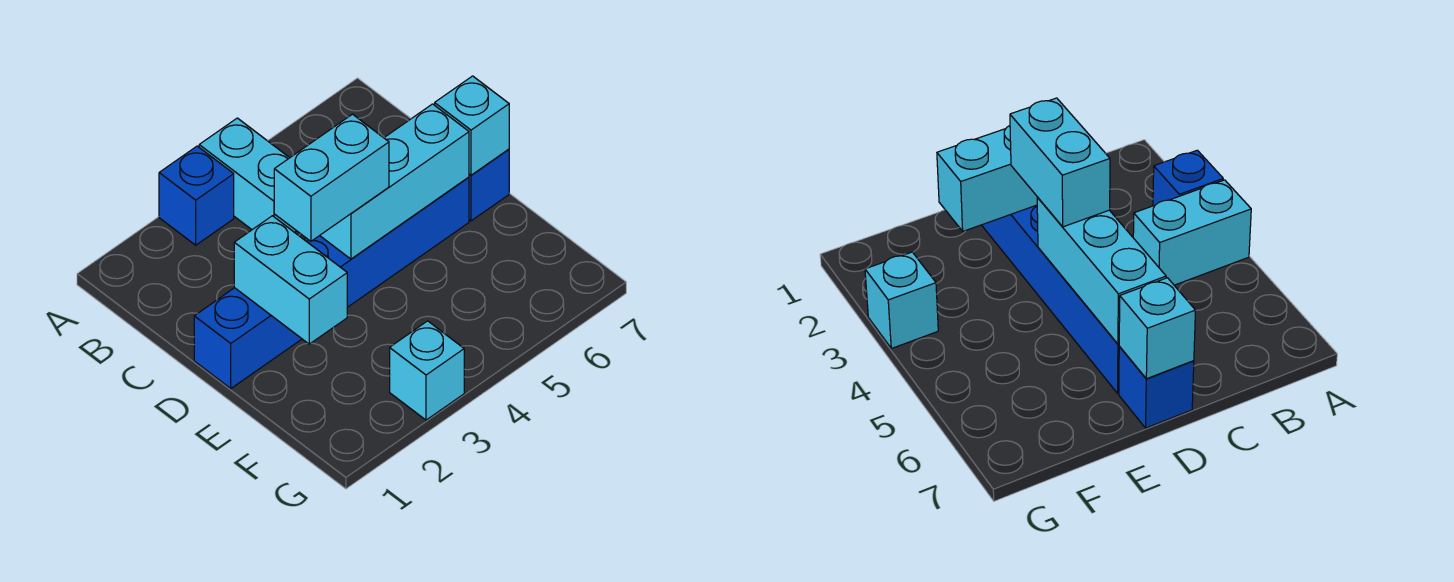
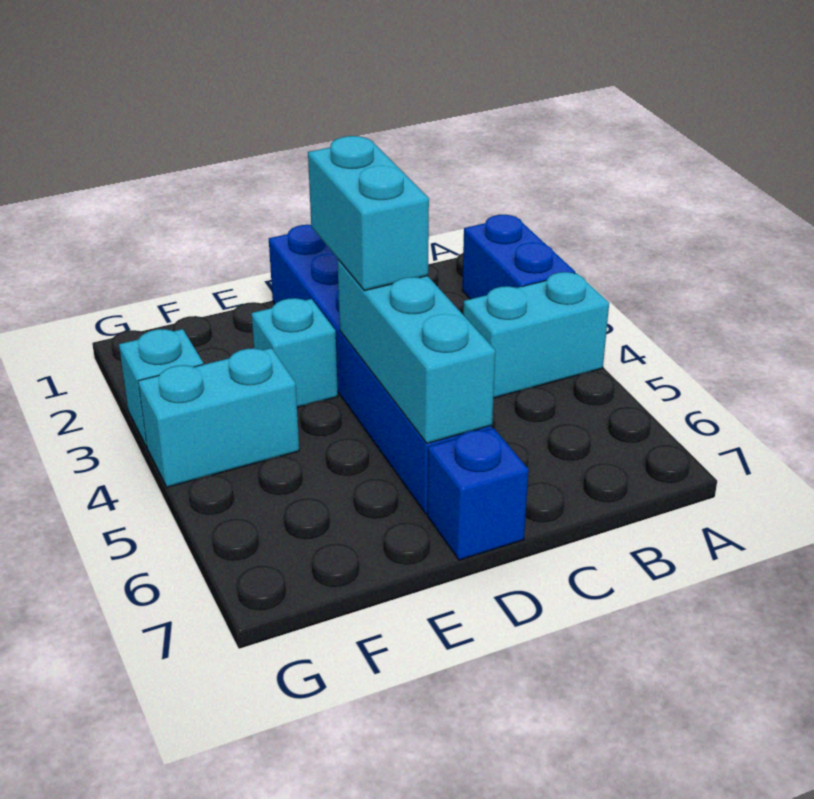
blue brick A3 level 1 -> blue brick A2:A3 level 1
cyan brick D2:E2 level 2 -> cyan brick F4:G4 level 1
cyan brick D7 level 2 -> cyan brick E3 level 1

